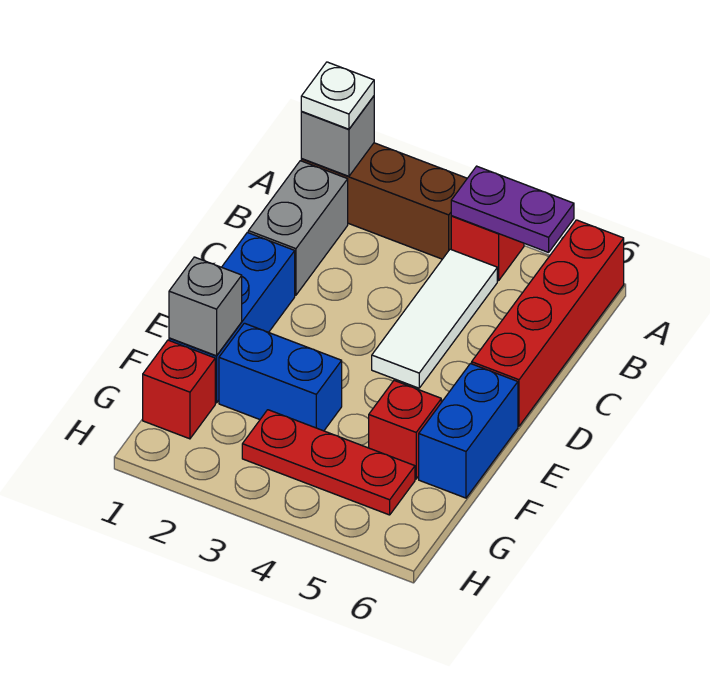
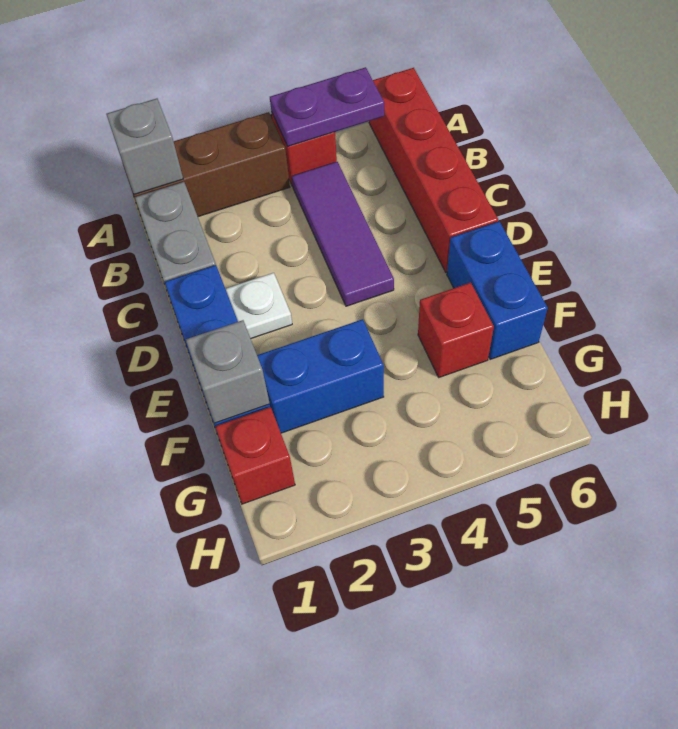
white plate A1 level 3 -> white plate D2 level 1
white tile B4:D4 level 1 -> purple tile B4:D4 level 1
red plate G3:G5 level 1 -> none

